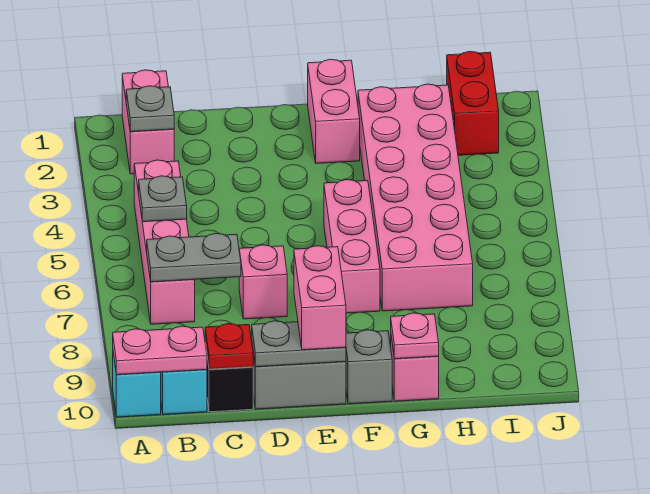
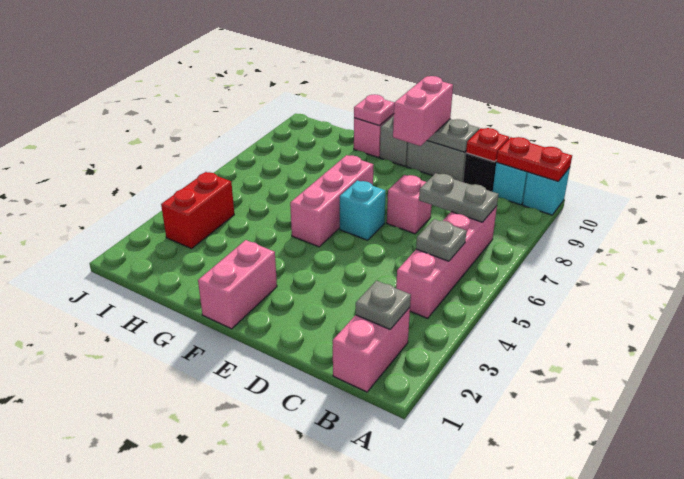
pink plate A10:B10 level 2 -> red plate A10:B10 level 2
none -> cyan brick E6 level 1
pink brick G2:H7 level 1 -> none
red brick I1:I2 level 1 -> red brick I3:I4 level 1

